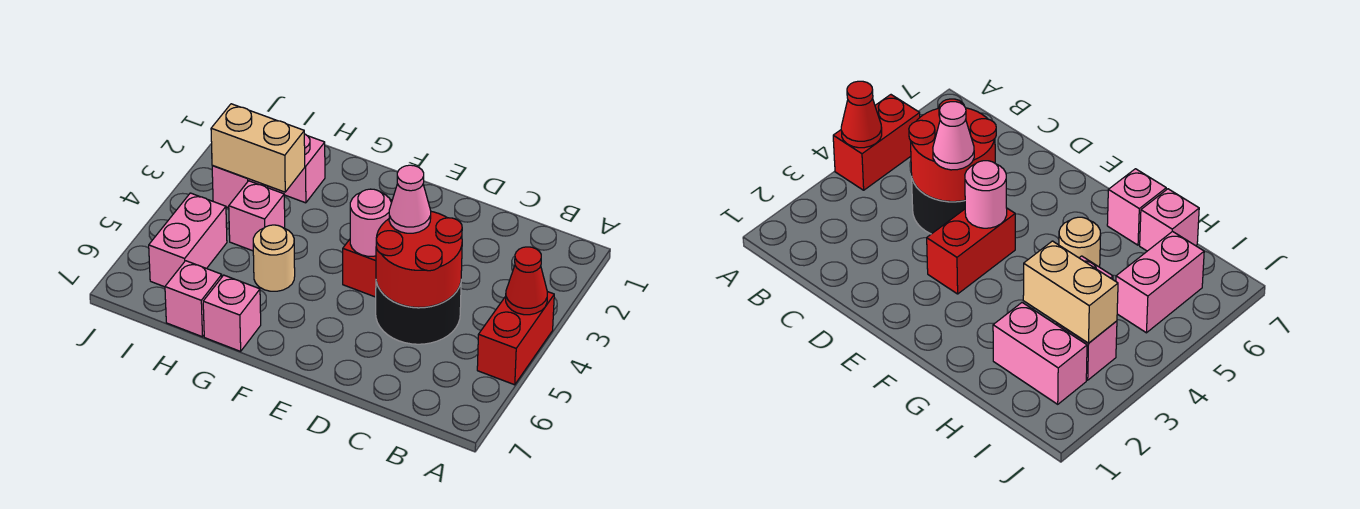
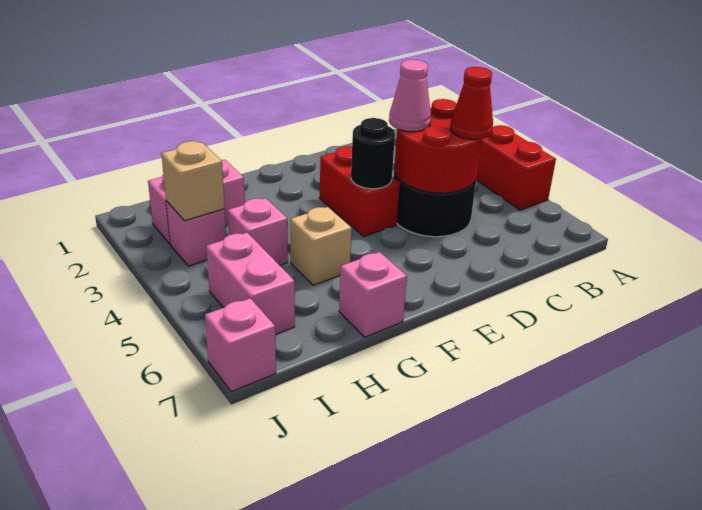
red cone A4 level 2 -> red cone C5 level 3
pink round brick E4 level 2 -> black round brick E4 level 2
tan round brick G5 level 1 -> tan brick G5 level 1
tan brick H3:I3 level 2 -> tan brick I3 level 2
pink brick H7 level 1 -> pink brick J7 level 1

